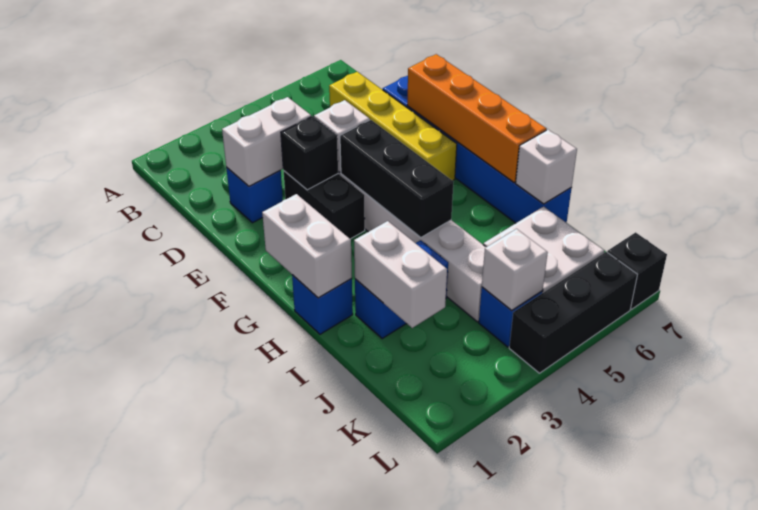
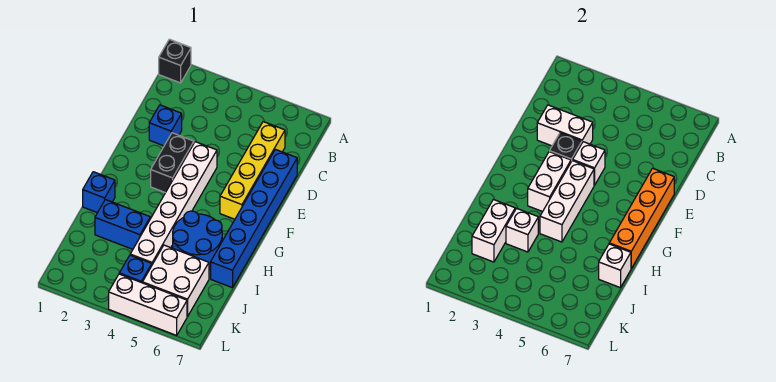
black brick F4:H4 level 2 -> white brick F4:H4 level 2
white brick G1:H1 level 2 -> white brick F3:G3 level 2
none -> blue round brick H5:I6 level 1
white brick K4 level 2 -> white brick I3 level 2
black brick L4:L6 level 1 -> white brick L4:L6 level 1
black brick L7 level 1 -> black brick A1 level 1

